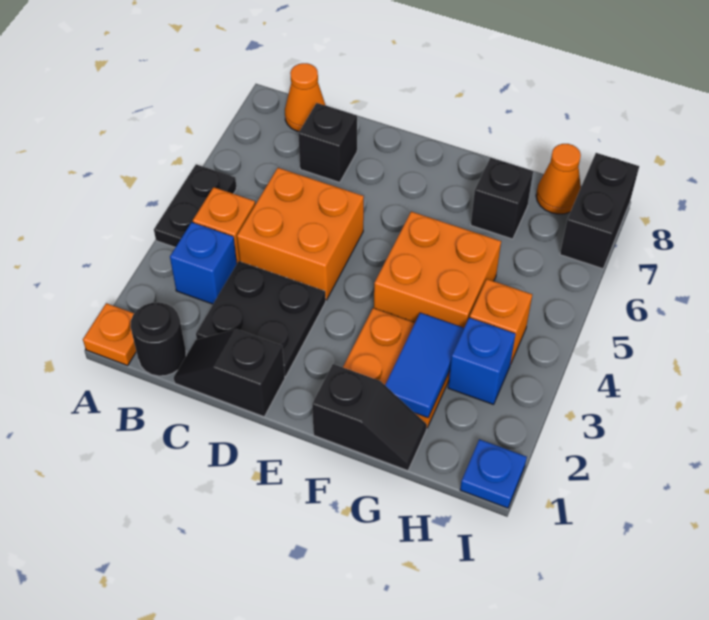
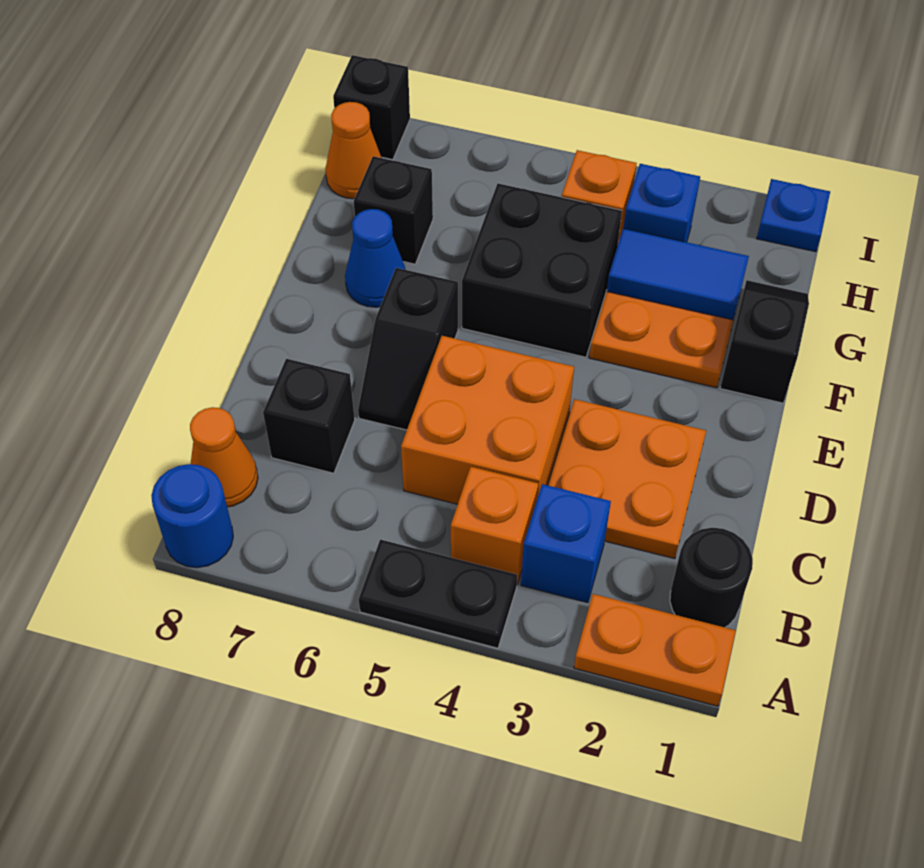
orange plate A1 level 1 -> orange plate A1:A2 level 1
none -> blue round brick A8 level 1
black slope C1:D1 level 1 top D -> black slope D6:E6 level 1 top E
black plate C2:D3 level 1 -> orange plate C2:D3 level 1
orange brick F4:G5 level 1 -> black brick F4:G5 level 1
none -> blue cone F7 level 1
black brick I7:I8 level 1 -> black brick I8 level 1

